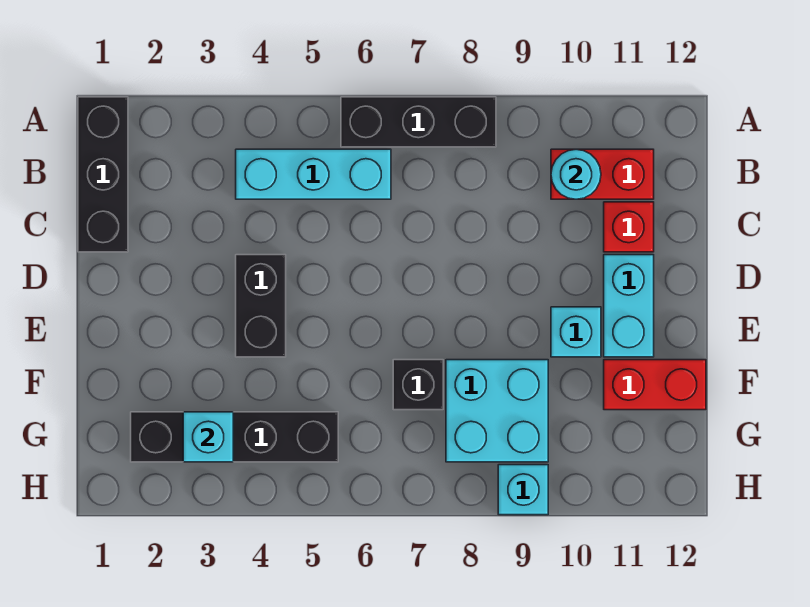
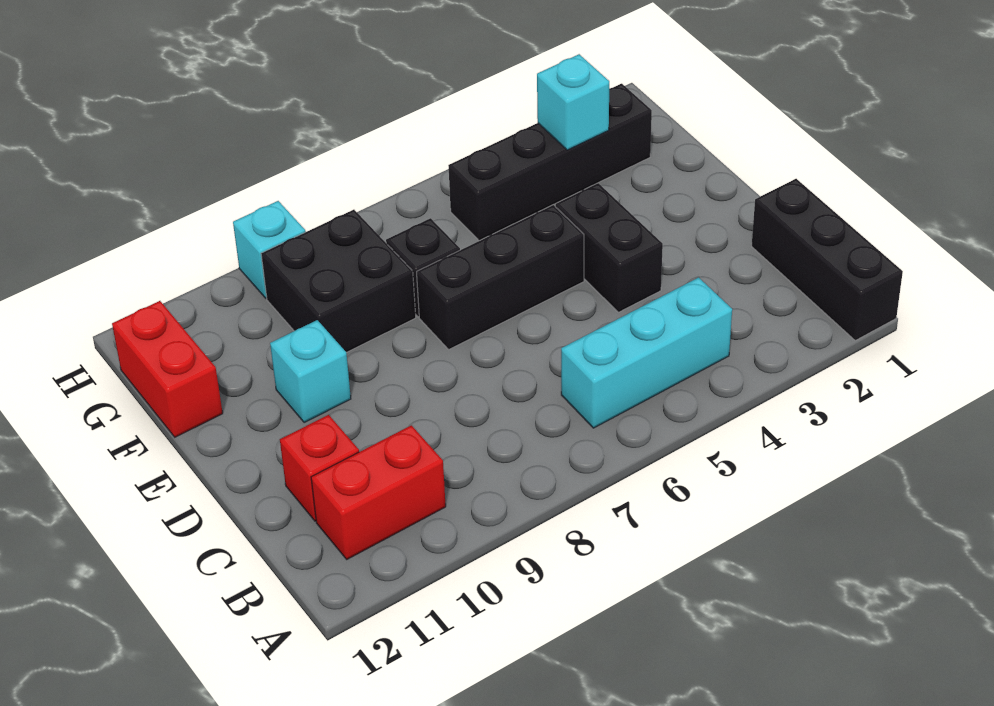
black brick A6:A8 level 1 -> black brick E5:E7 level 1
cyan round brick B10 level 2 -> none
cyan brick D11:E11 level 1 -> none
cyan brick F8:G9 level 1 -> black brick F8:G9 level 1
red brick F11:F12 level 1 -> red brick F12:G12 level 1

